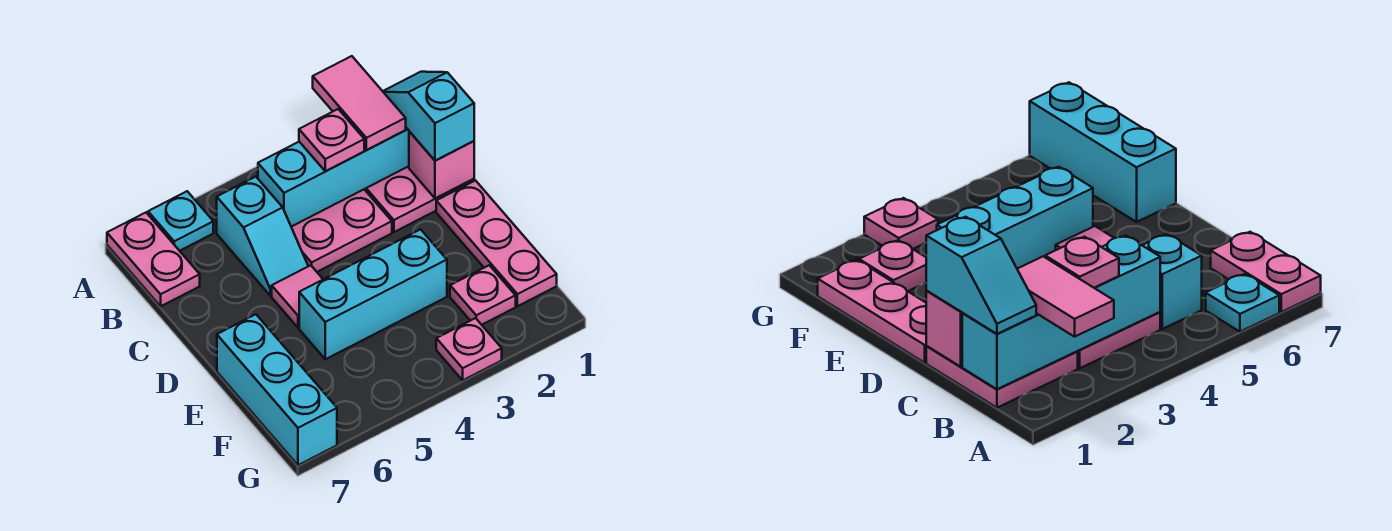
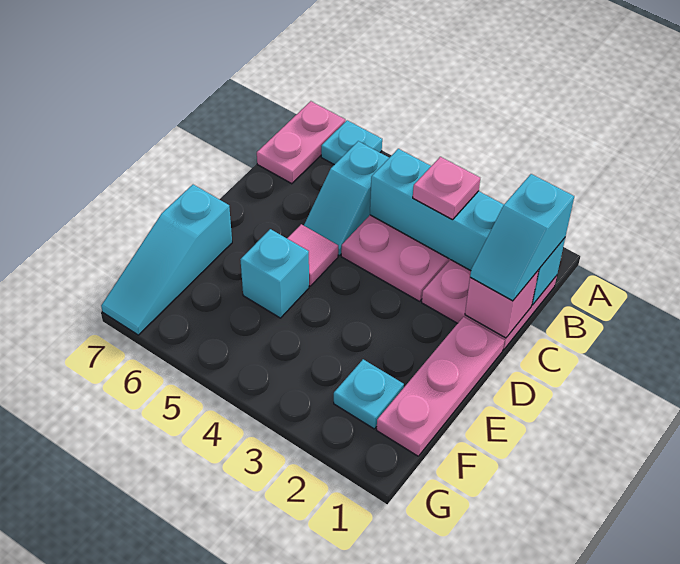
pink tile A2:B2 level 3 -> none
cyan slope B1:C1 level 3 top C -> cyan slope B1:C1 level 3 top B
cyan brick E3:E5 level 1 -> cyan brick E5 level 1
cyan brick E7:G7 level 1 -> cyan slope E7:G7 level 1 top E
pink plate F2 level 1 -> cyan plate F2 level 1
pink plate G3 level 1 -> none

